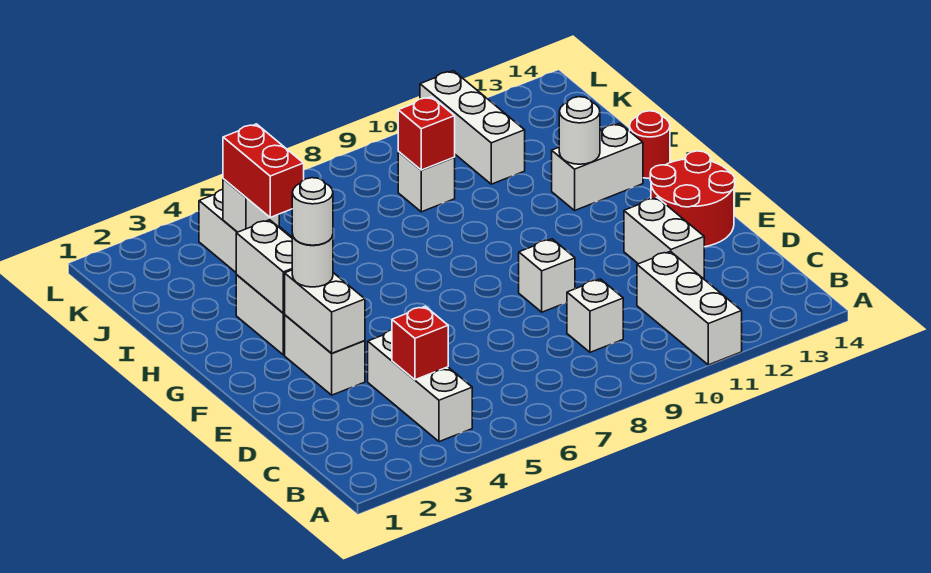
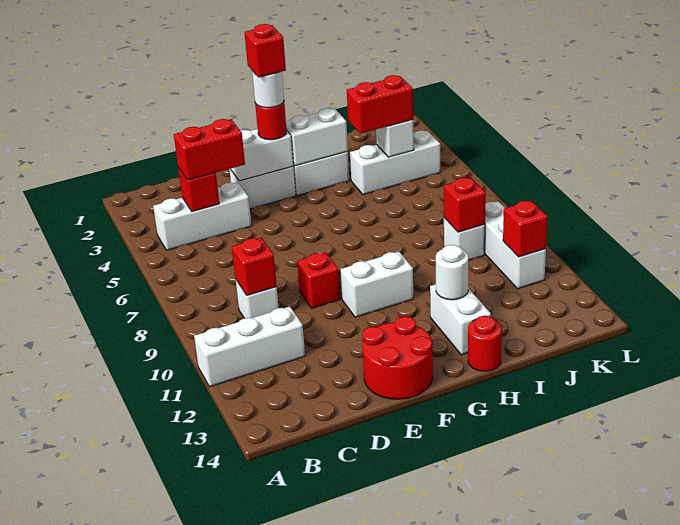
none -> red brick C4:D4 level 3
none -> red brick C9 level 2
white brick D12:E12 level 1 -> white brick F10:G10 level 1
white brick E9 level 1 -> red brick E9 level 1
white round brick F3 level 3 -> red round brick F3 level 3
none -> red brick F3 level 5
white brick J11:L11 level 1 -> white brick K9:K11 level 1
none -> red brick K11 level 2

